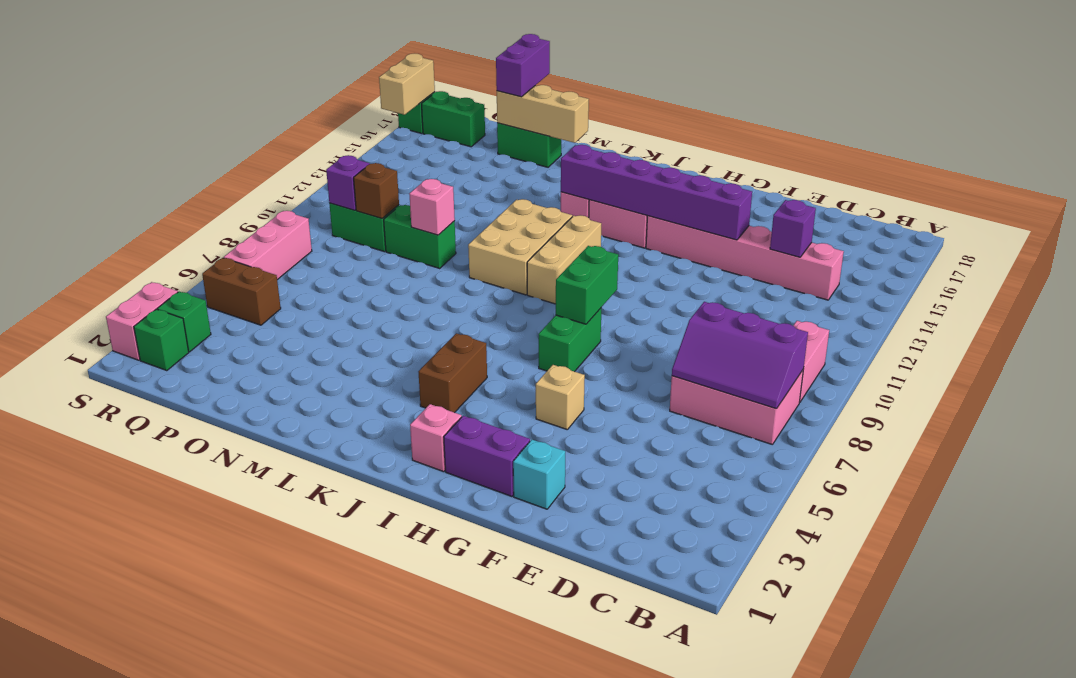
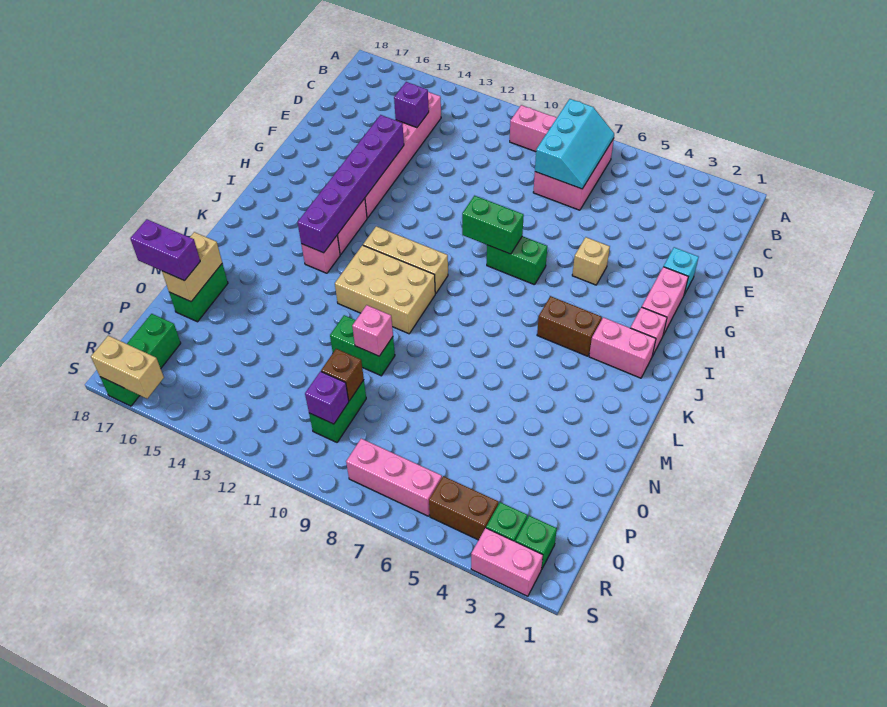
purple slope B7:D8 level 2 top 8 -> cyan slope B7:D8 level 2 top 8
purple brick G2:H2 level 1 -> pink brick G2:H2 level 1
none -> pink brick J2:J3 level 1
tan brick M17:O17 level 2 -> tan brick N17:O17 level 2
green brick N10:O10 level 1 -> green brick N10:N11 level 1
brown brick Q5:R5 level 1 -> brown brick R4:R5 level 1

